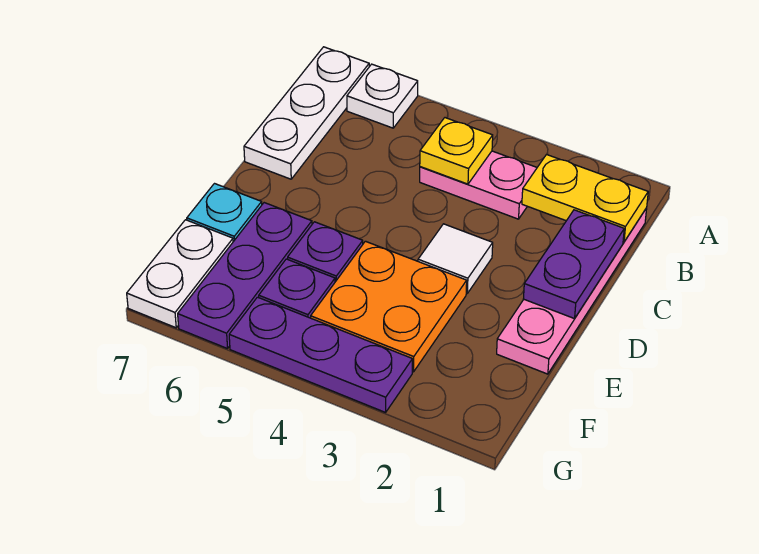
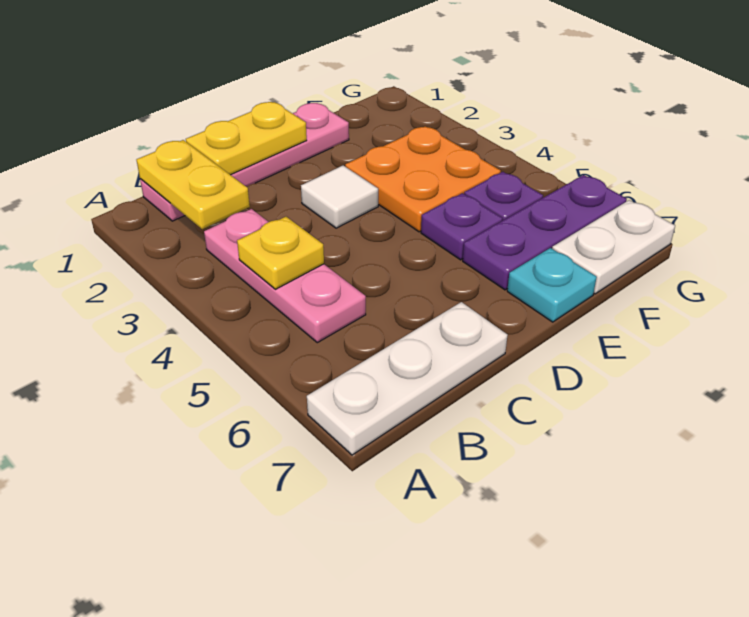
white plate A6 level 1 -> none
pink plate B3:B4 level 1 -> pink plate B3:B5 level 1
purple plate C1:D1 level 2 -> yellow plate C1:D1 level 2
purple plate G3:G5 level 1 -> none

